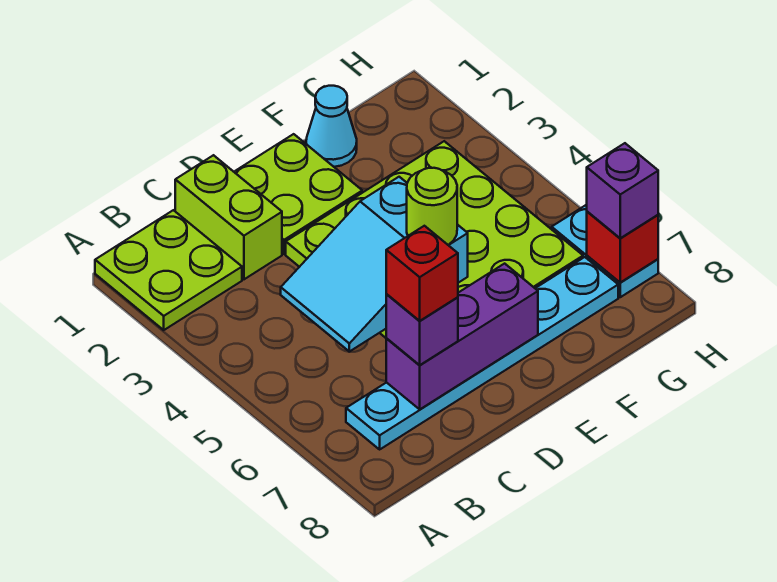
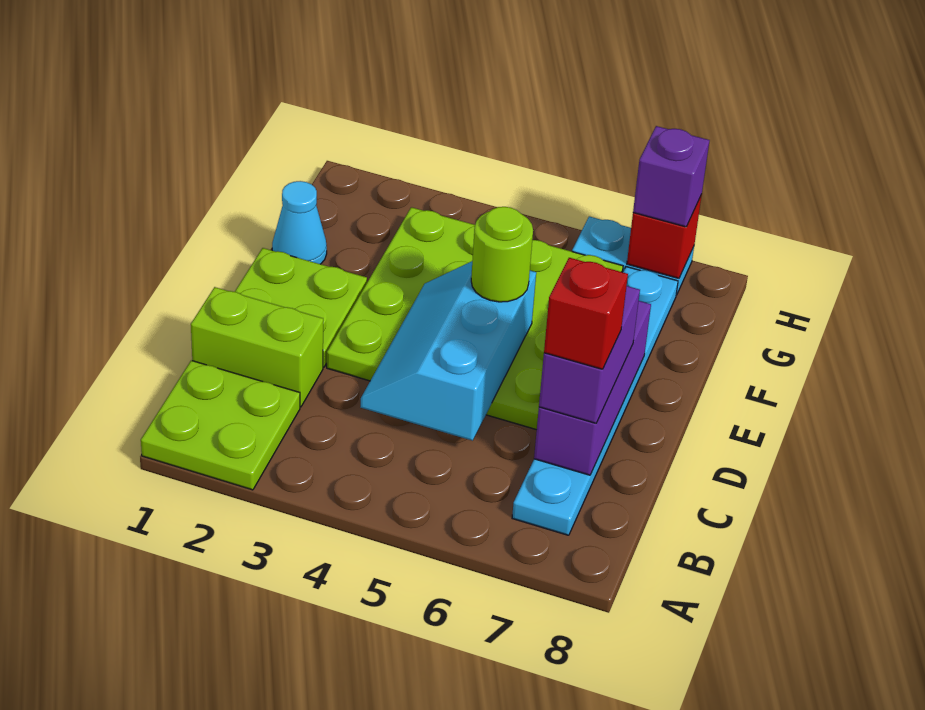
cyan slope C4:E5 level 2 top E -> cyan slope C4:E5 level 2 top 5
purple brick C7 level 3 -> purple brick C7:D7 level 3

